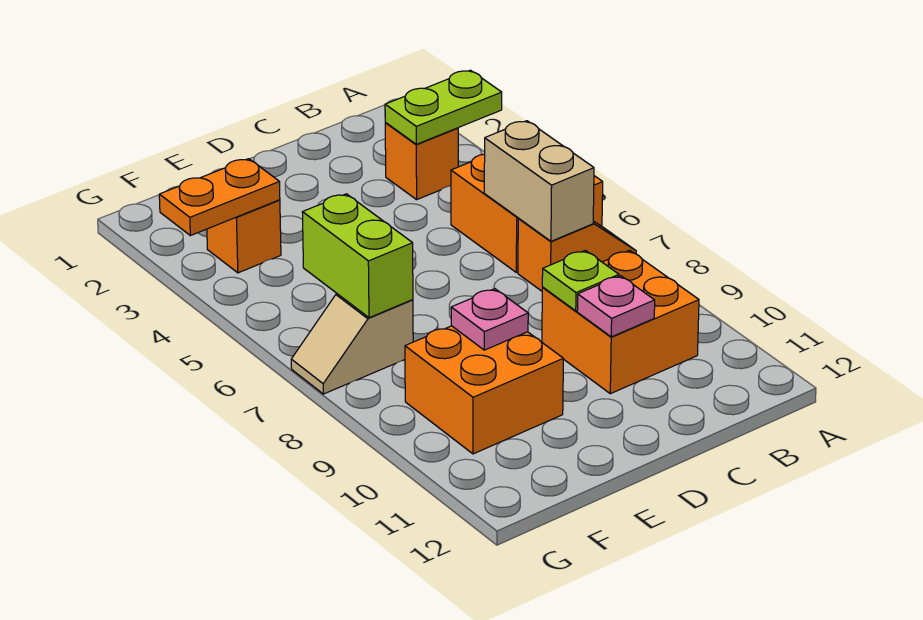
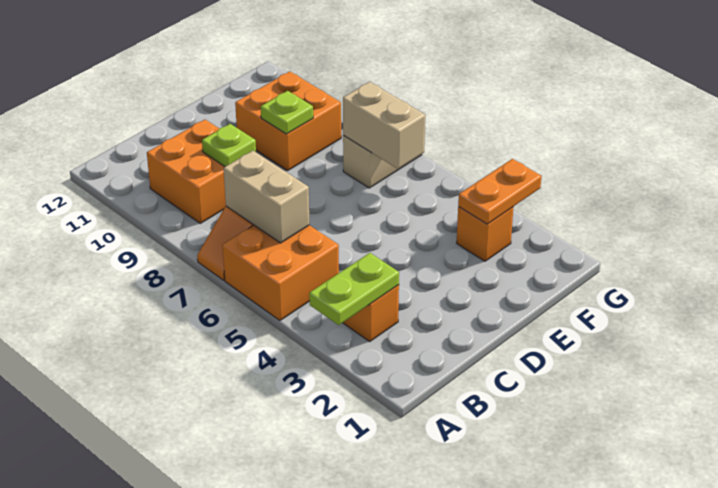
pink plate C10 level 2 -> none
pink plate E9 level 2 -> lime plate E9 level 2
lime brick F6:F7 level 2 -> tan brick F6:F7 level 2

